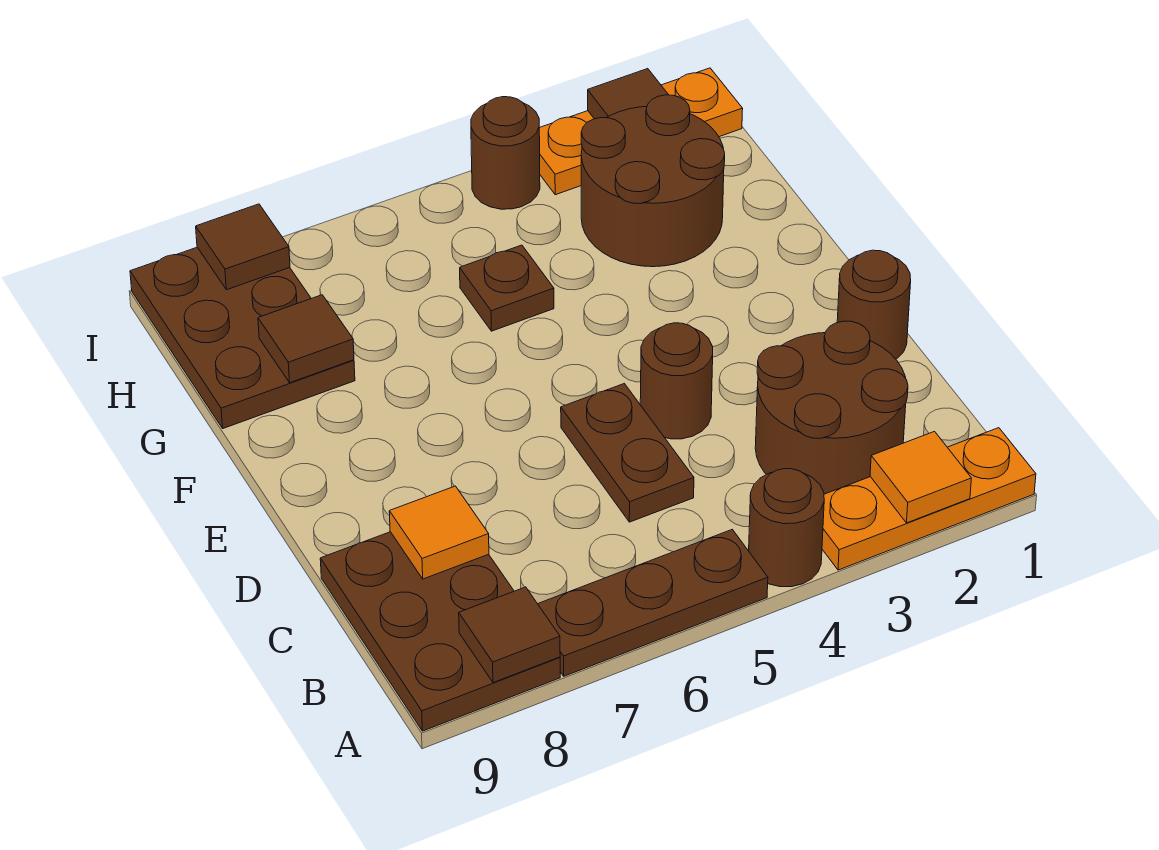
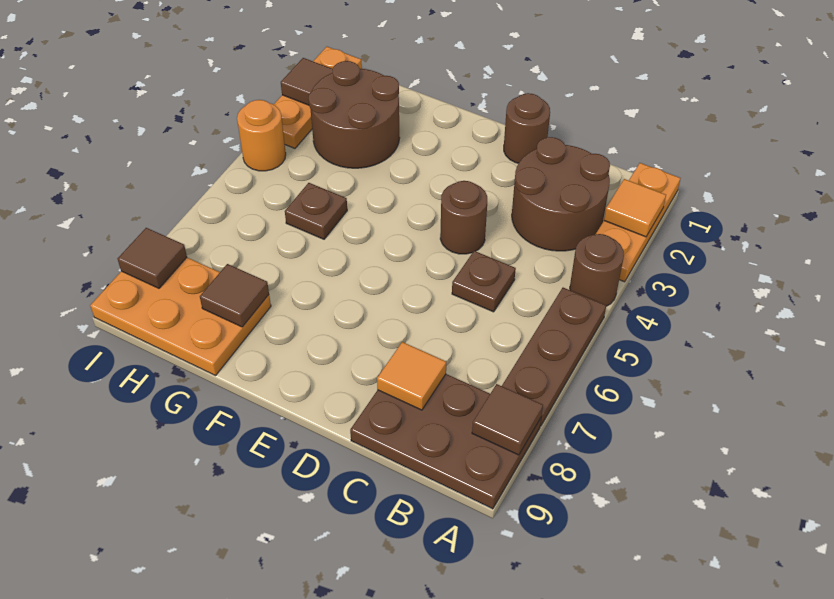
brown plate C5:D5 level 1 -> brown plate C5 level 1
brown plate G8:I9 level 1 -> orange plate G8:I9 level 1
brown round brick I4 level 1 -> orange round brick I4 level 1

